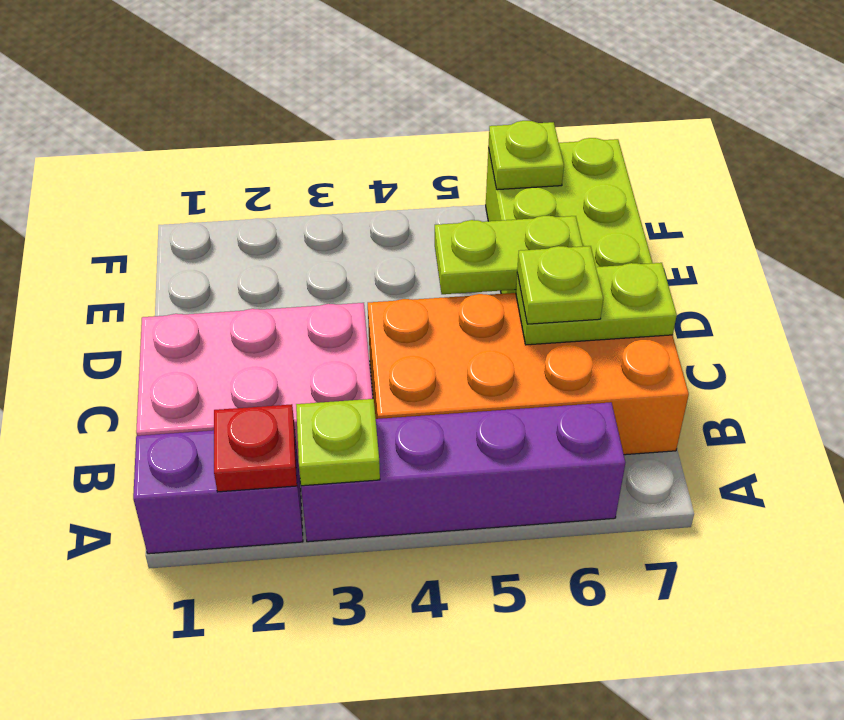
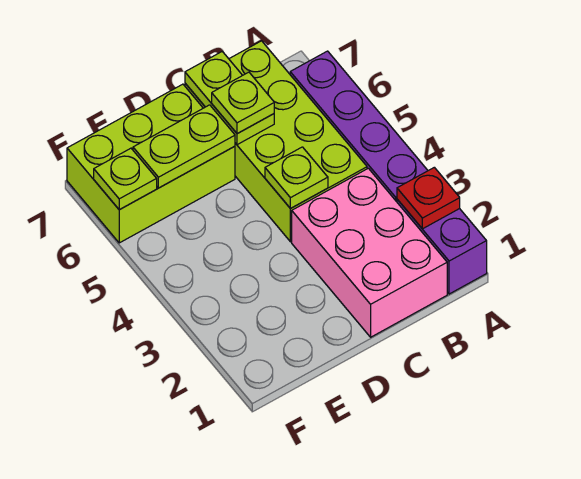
lime plate A3 level 2 -> lime plate C4 level 2
orange brick B4:C7 level 1 -> lime brick B4:C7 level 1
lime plate D5:D6 level 2 -> lime plate D6:E6 level 2

